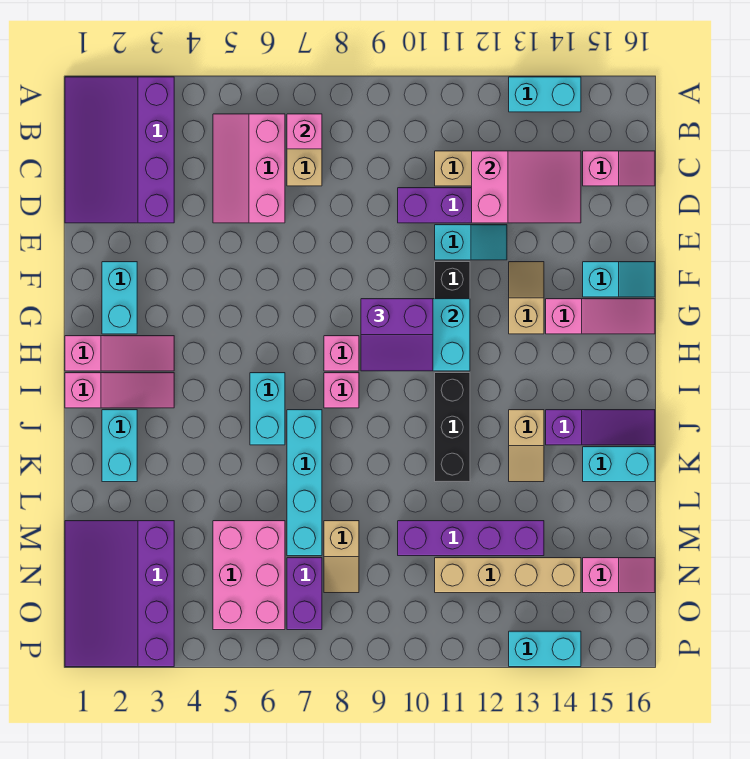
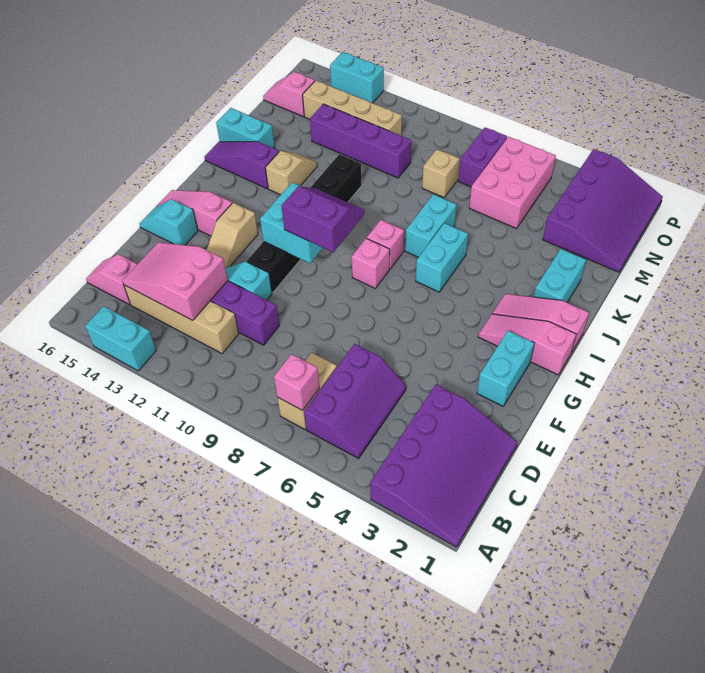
pink slope B5:D6 level 1 top 6 -> purple slope B5:D6 level 1 top 6
cyan brick J7:M7 level 1 -> cyan brick J7:K7 level 1

